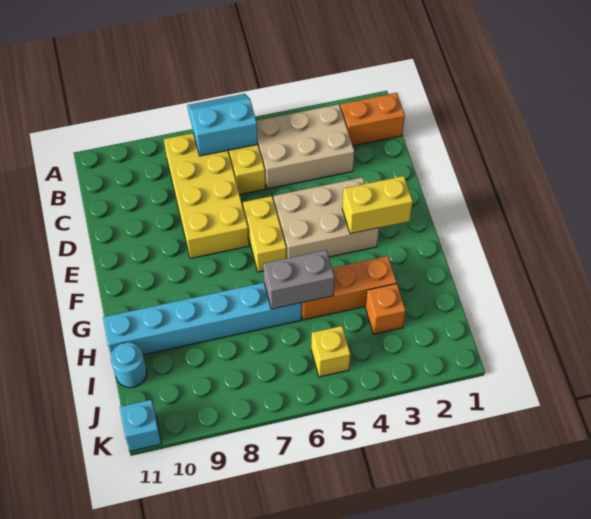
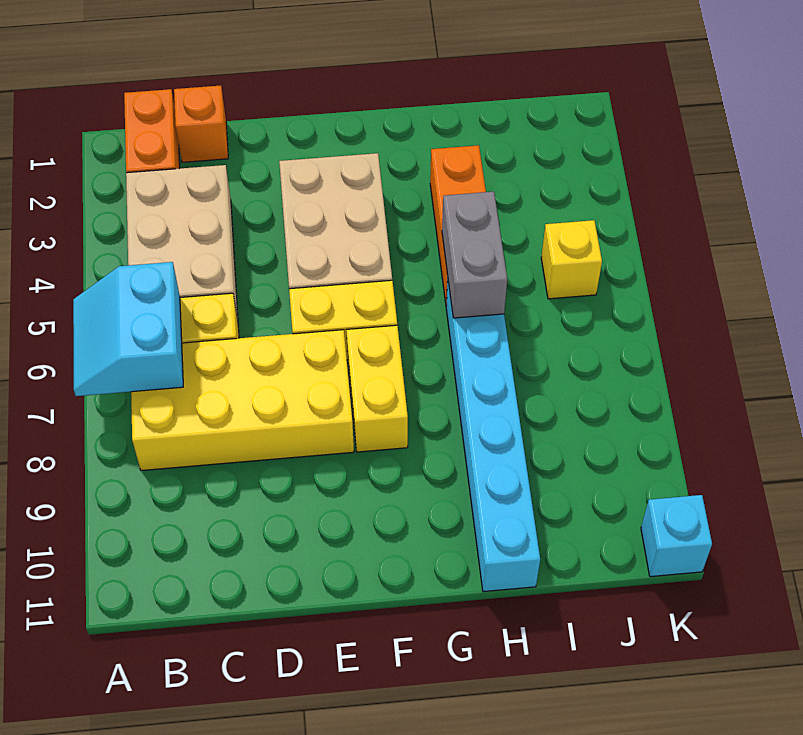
yellow brick F2:F3 level 2 -> yellow brick F7:F8 level 1
orange brick I3 level 1 -> orange brick C1 level 1
cyan round brick I11 level 1 -> none

